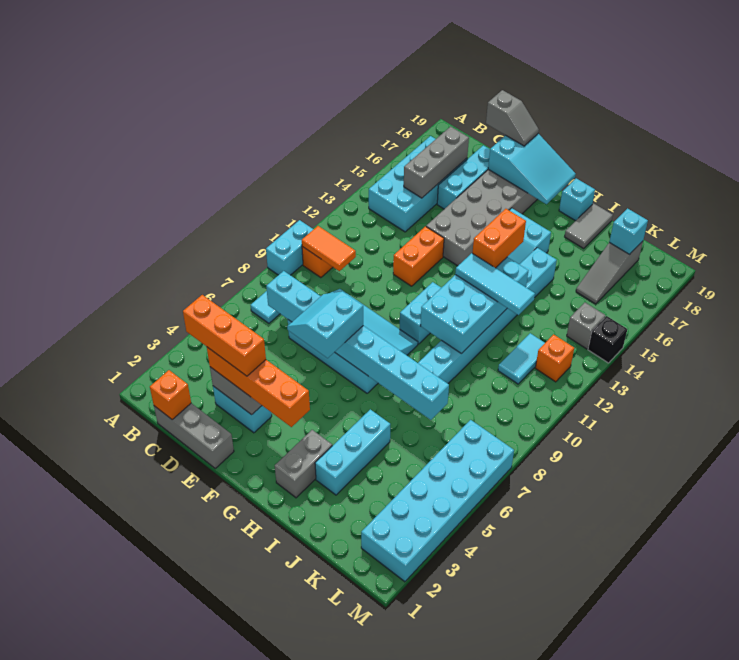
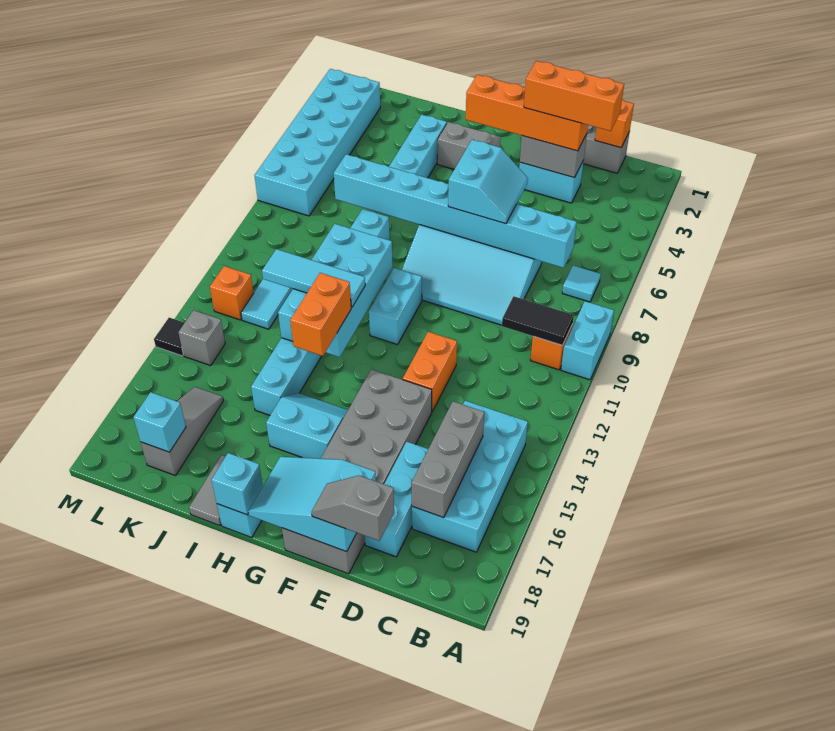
orange tile B10:C10 level 2 -> black tile B10:C10 level 2
grey brick H2:H3 level 1 -> grey brick G3:H3 level 1
none -> cyan brick H19 level 2
black brick M14 level 1 -> black tile M14 level 1

